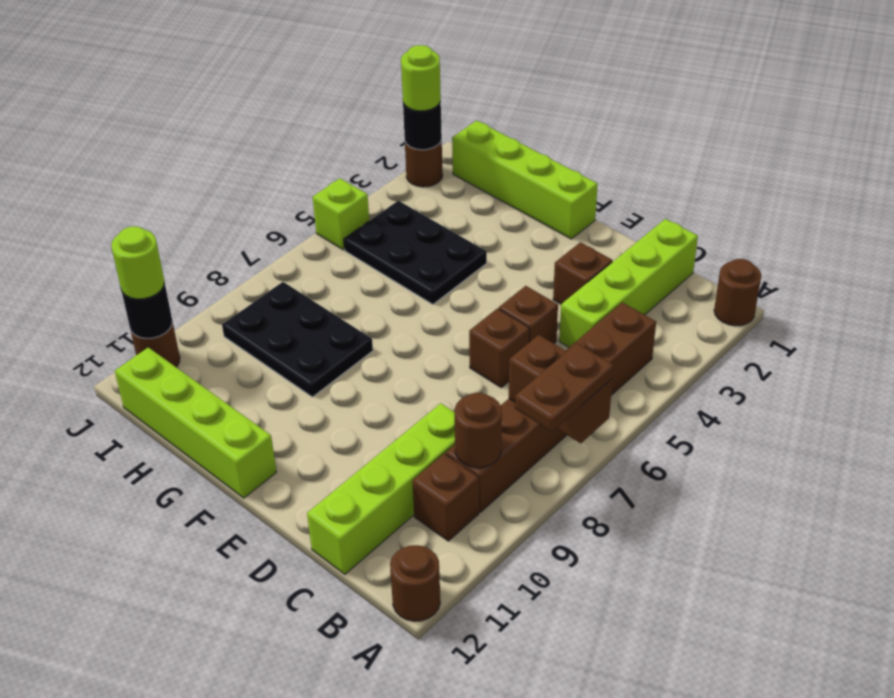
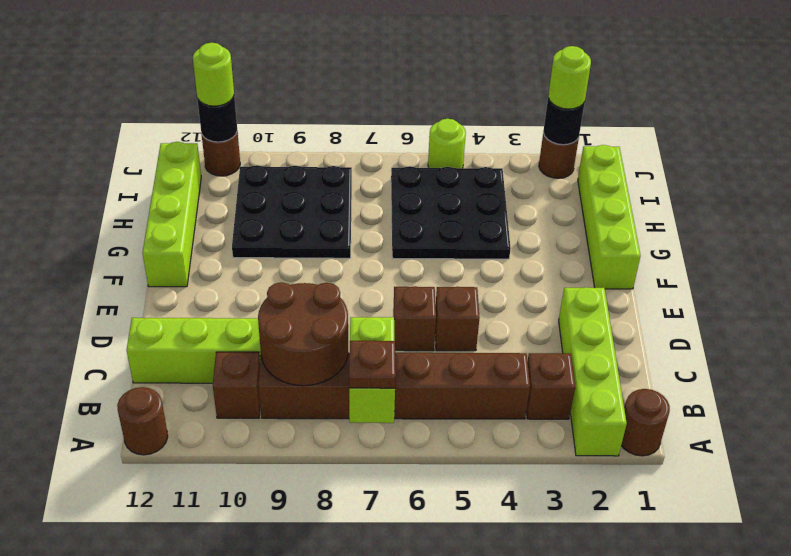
brown brick A7:B7 level 2 -> lime brick A7:B7 level 2
brown plate A7:A8 level 3 -> brown plate A7 level 3
brown round brick B9 level 2 -> brown round brick B8:C9 level 2
lime brick C1:C4 level 1 -> lime brick A2:D2 level 1
brown brick D3 level 1 -> brown brick B3 level 1
black plate G4:I5 level 1 -> black plate G4:I6 level 1
black plate G8:I9 level 1 -> black plate G8:I10 level 1
lime brick J5 level 1 -> lime round brick J5 level 1

